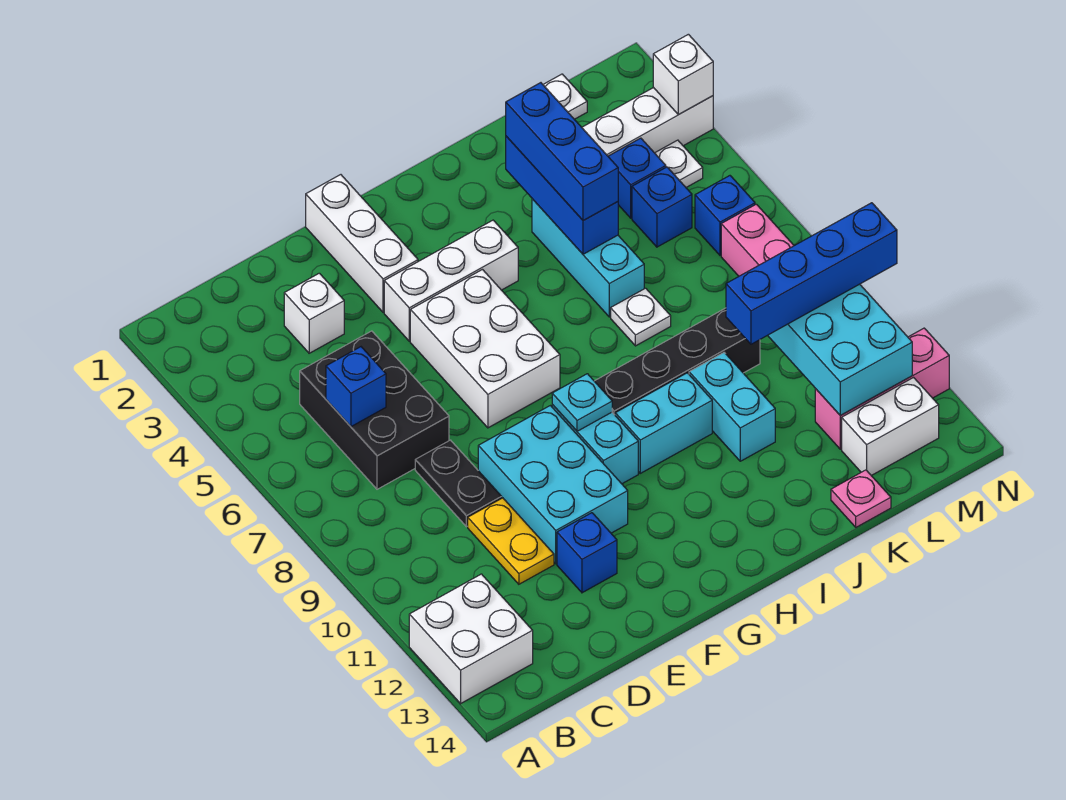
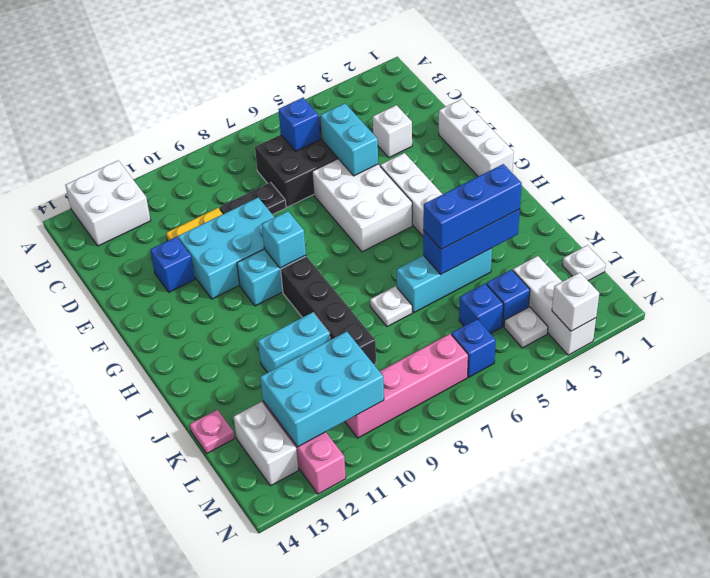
white brick F1:F3 level 1 -> white brick E1:G1 level 1
white brick F5:G7 level 1 -> white brick E5:G6 level 1
cyan plate G9 level 2 -> cyan brick G9 level 2
cyan brick H10:I10 level 1 -> cyan brick D5:E5 level 2
blue brick K10:N10 level 3 -> none

